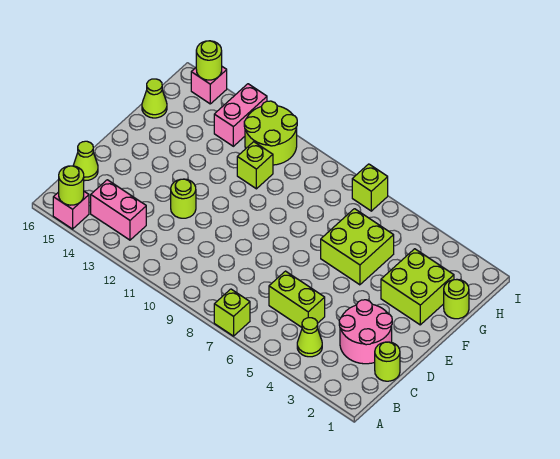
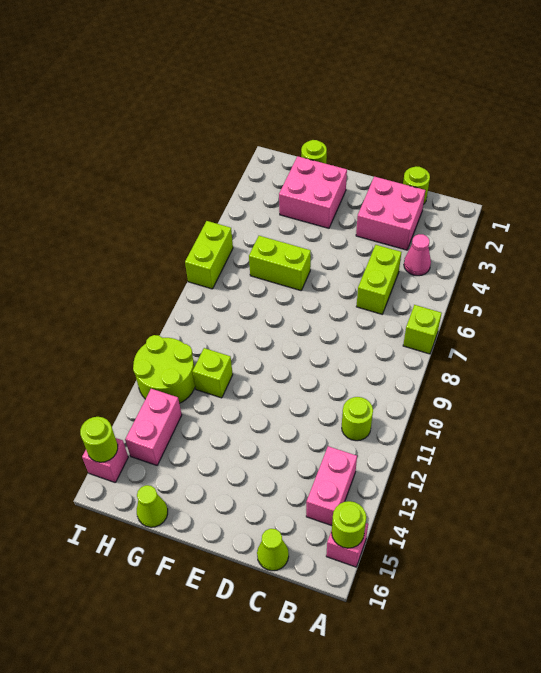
lime cone B4 level 1 -> pink cone B4 level 1
pink round brick C2:D3 level 1 -> pink brick C2:D3 level 1
lime round brick D12 level 1 -> lime round brick B11 level 1
lime brick F2:G3 level 1 -> pink brick F2:G3 level 1
lime brick F5:G6 level 1 -> lime brick F6:G6 level 1
pink brick H13:I13 level 1 -> pink brick H13:H14 level 1
lime brick I7 level 1 -> lime brick I6:I7 level 1

